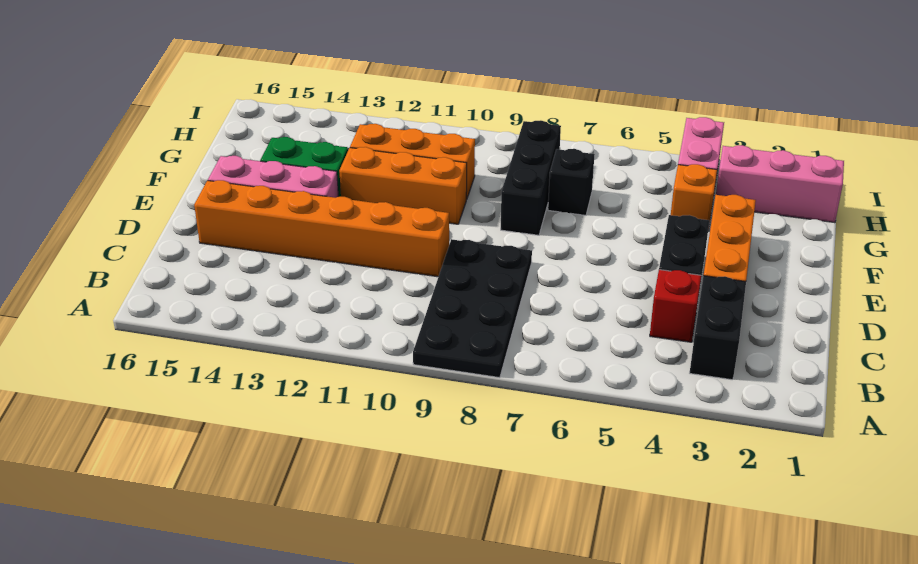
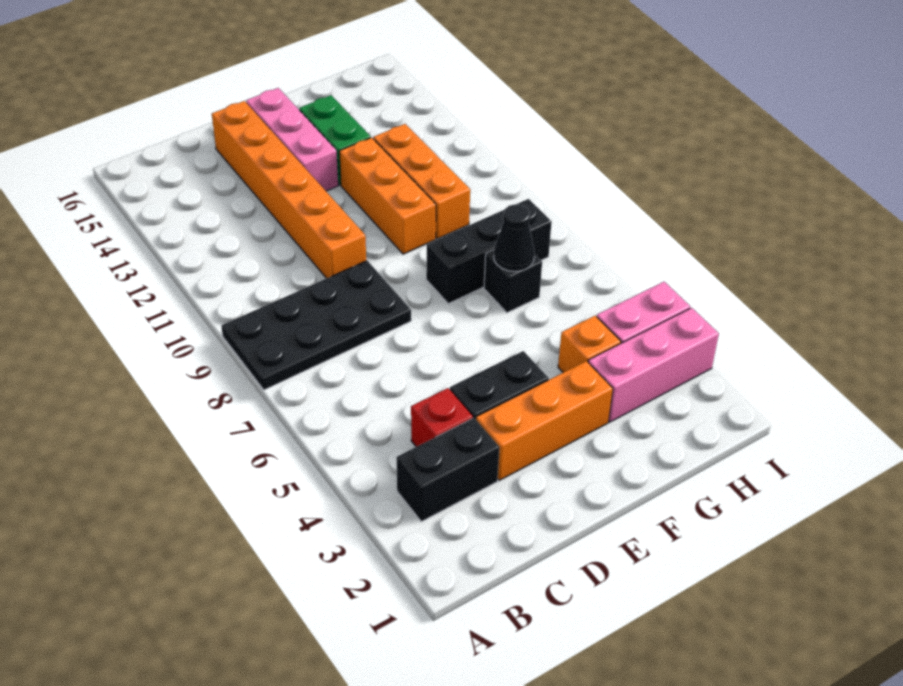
none -> black cone G7 level 2
pink brick H1:H3 level 1 -> pink brick G3:I3 level 1

